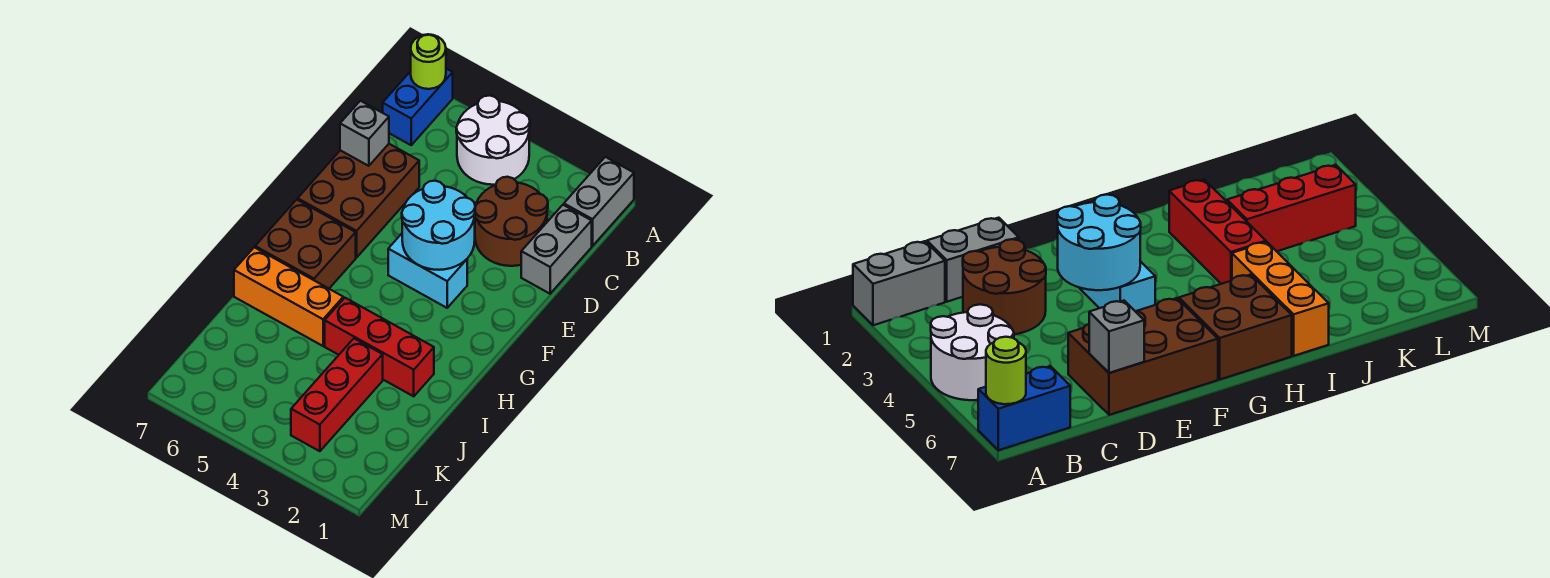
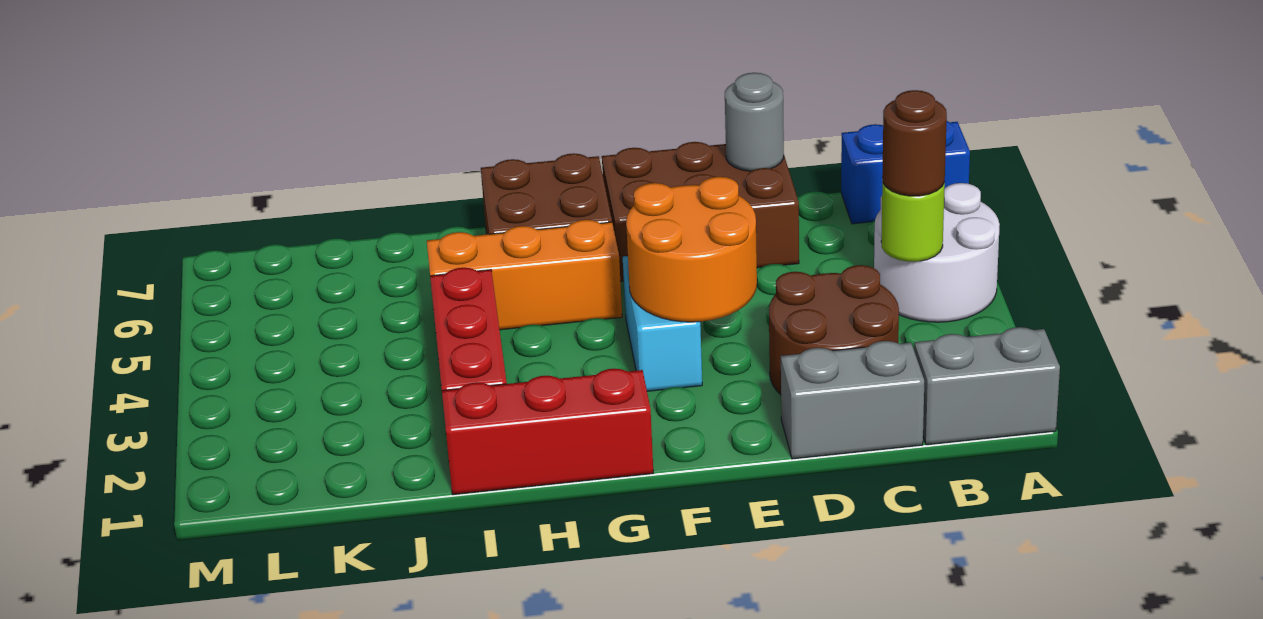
lime round brick A7 level 2 -> lime round brick B4 level 2
none -> brown round brick B4 level 3
grey brick D7 level 2 -> grey round brick D7 level 2
cyan round brick E3:F4 level 2 -> orange round brick E3:F4 level 2
orange brick I5:I7 level 1 -> orange brick G5:I5 level 1
red brick J3:L3 level 1 -> red brick G1:I1 level 1

